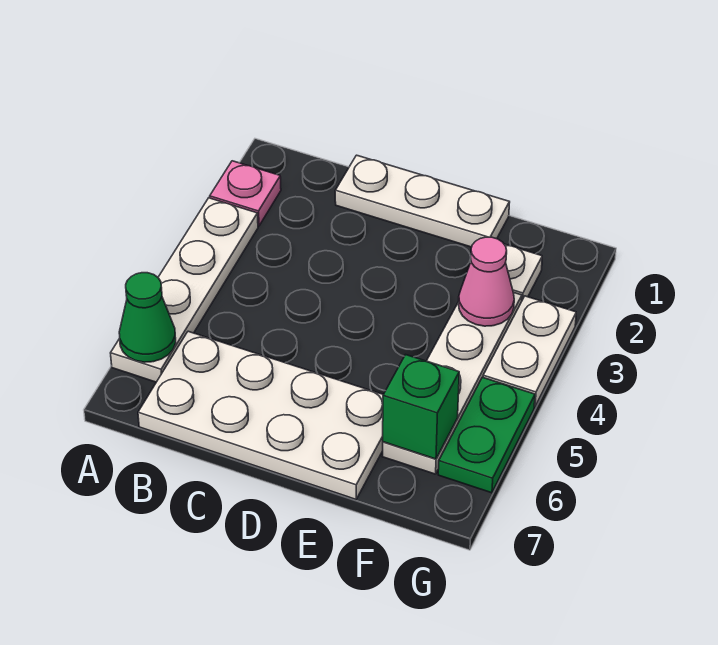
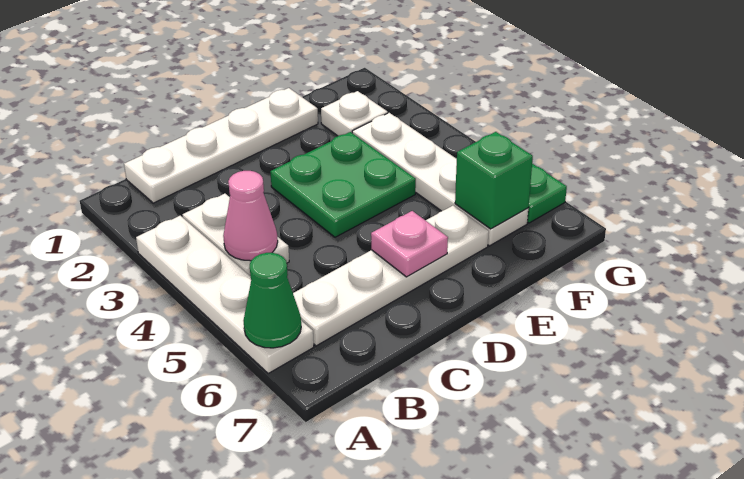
pink plate A2 level 1 -> pink plate D6 level 2
white plate B6:E7 level 1 -> white plate B6:E6 level 1
white plate C1:E1 level 1 -> white plate B1:E1 level 1
none -> green plate D3:E4 level 1
pink cone F3 level 2 -> pink cone B4 level 2
white plate G3:G4 level 1 -> white plate B3:B4 level 1

